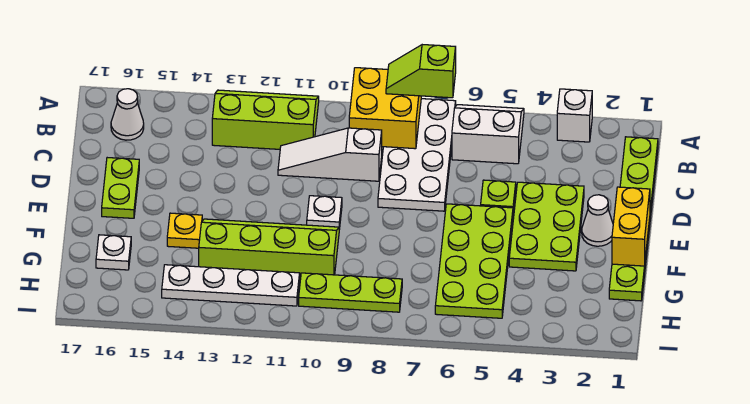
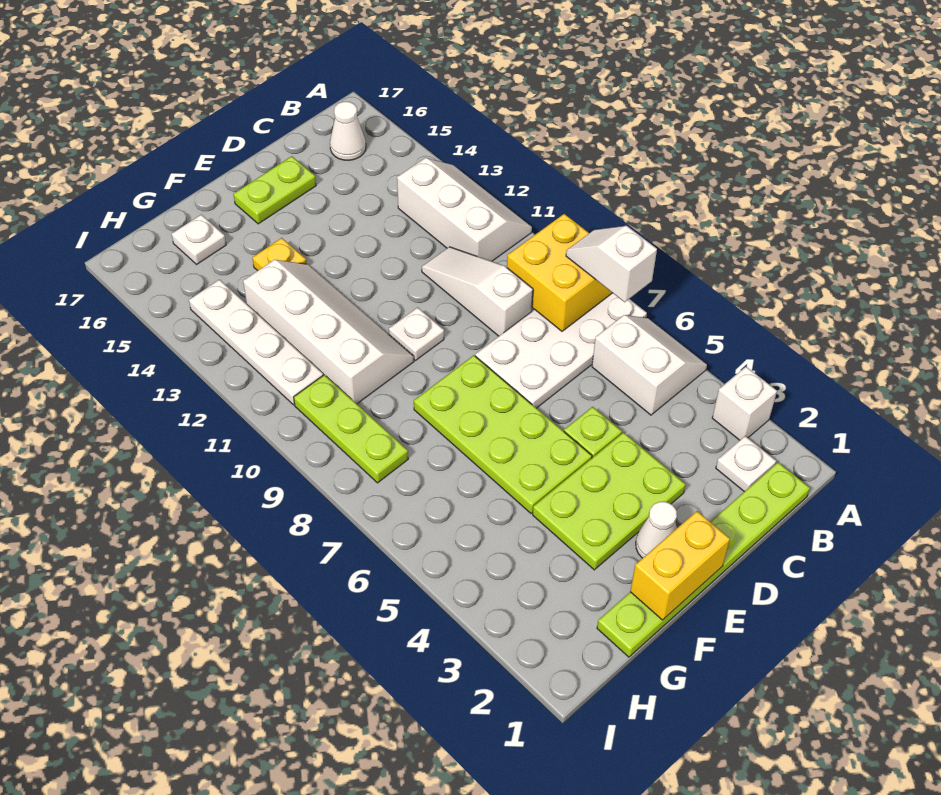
lime slope A7:A8 level 3 top 7 -> white slope A7:A8 level 3 top 7
lime slope A11:B13 level 1 top B -> white slope A11:B13 level 1 top B
none -> white plate B2 level 1
lime plate E5:H6 level 1 -> lime plate E5:F8 level 1
lime slope F10:G13 level 1 top G -> white slope F10:G13 level 1 top G

